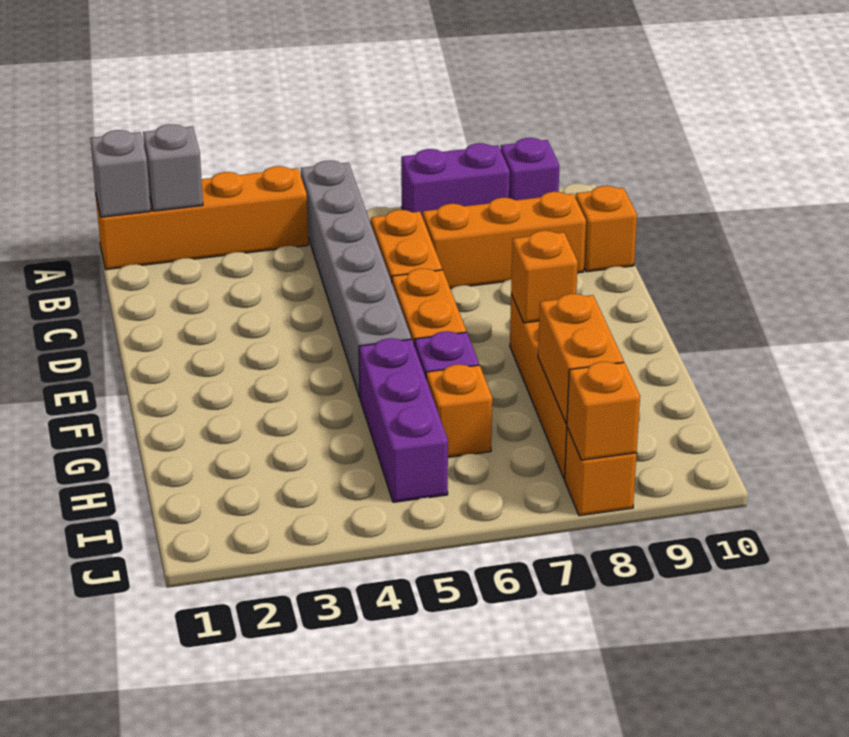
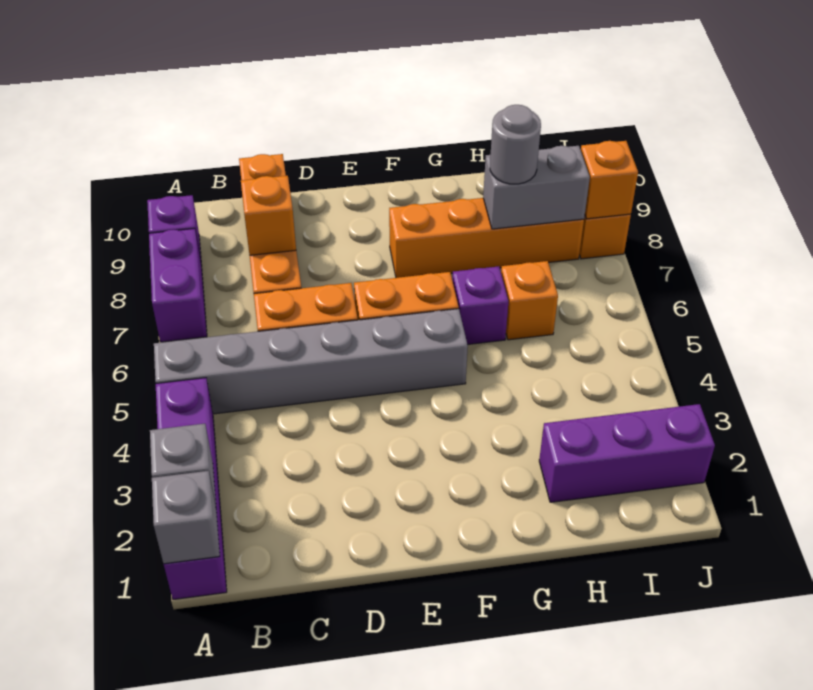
orange brick A1:A4 level 1 -> purple brick A1:A4 level 1
orange brick F8 level 2 -> orange brick C8 level 2
purple brick G5:I5 level 1 -> purple brick H2:J2 level 1
orange brick H8:I8 level 2 -> grey brick H8:I8 level 2
none -> grey round brick H8 level 3

